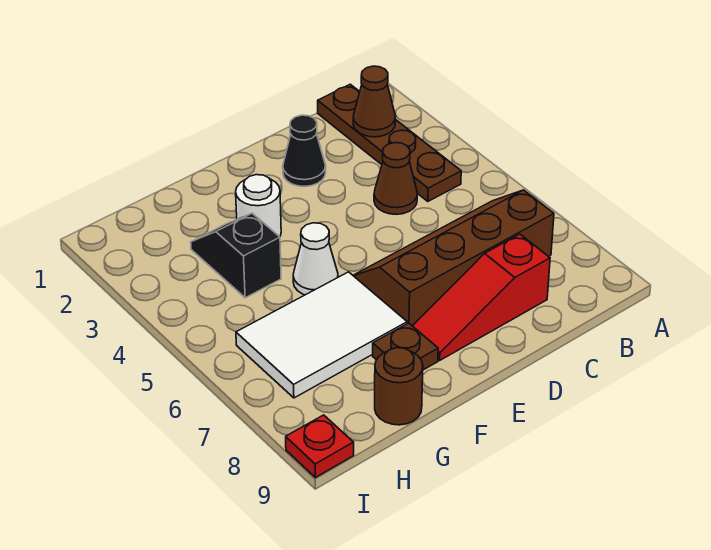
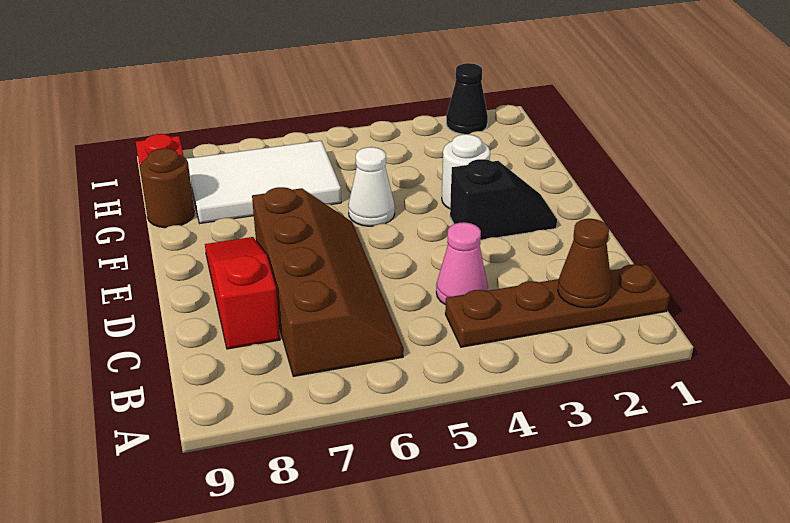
brown cone C4 level 1 -> pink cone C4 level 1
black cone D2 level 1 -> black cone I2 level 1
white tile F6:H7 level 1 -> white tile G6:H8 level 1
brown plate F8 level 1 -> none
black slope G3:G4 level 1 top 4 -> black slope E2:E3 level 1 top 3

